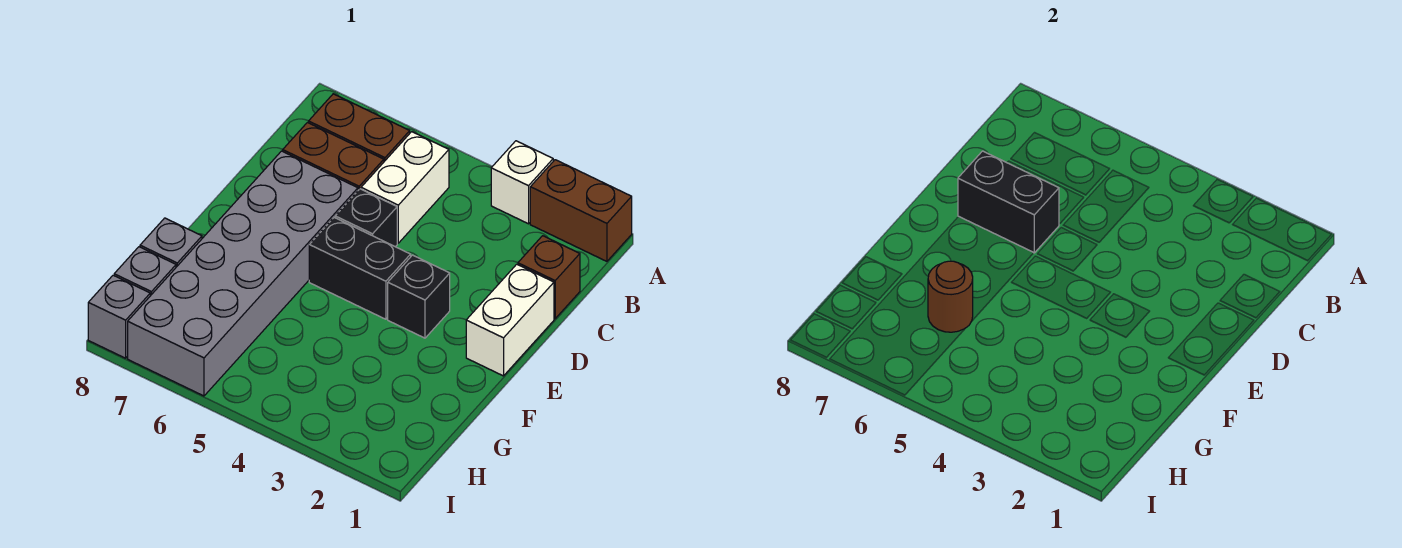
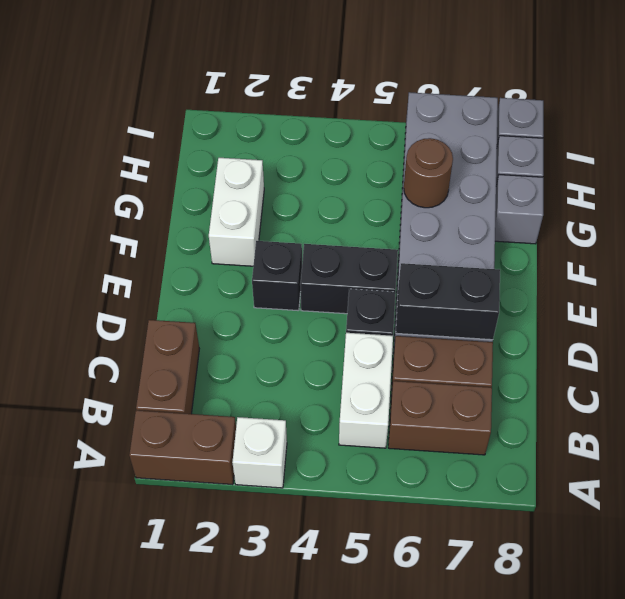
brown brick C1 level 1 -> brown brick B1:C1 level 1
white brick D1:E1 level 1 -> white brick F2:G2 level 1

